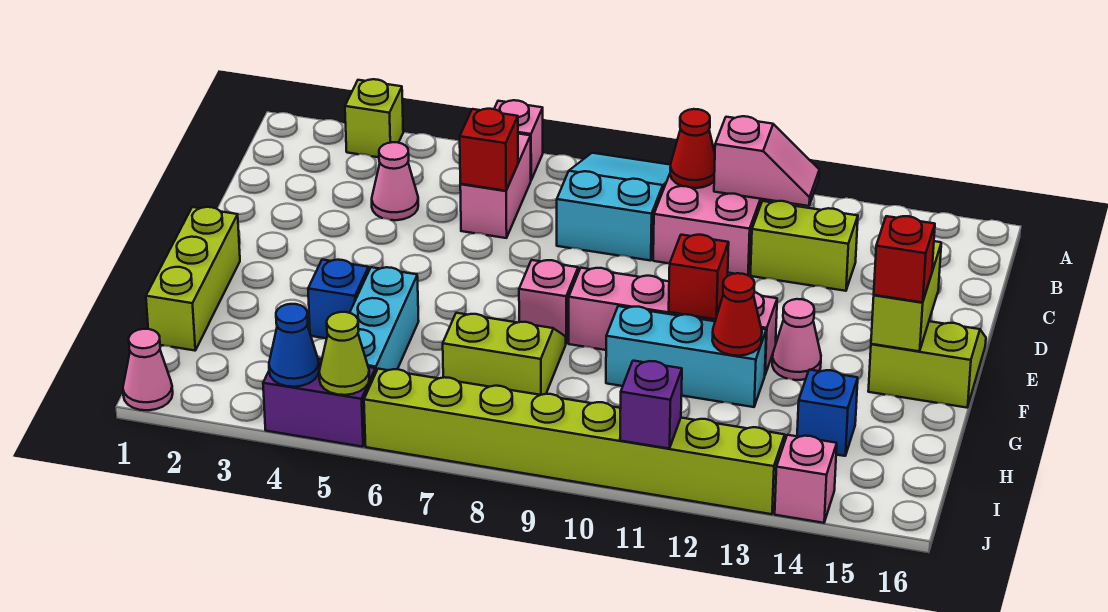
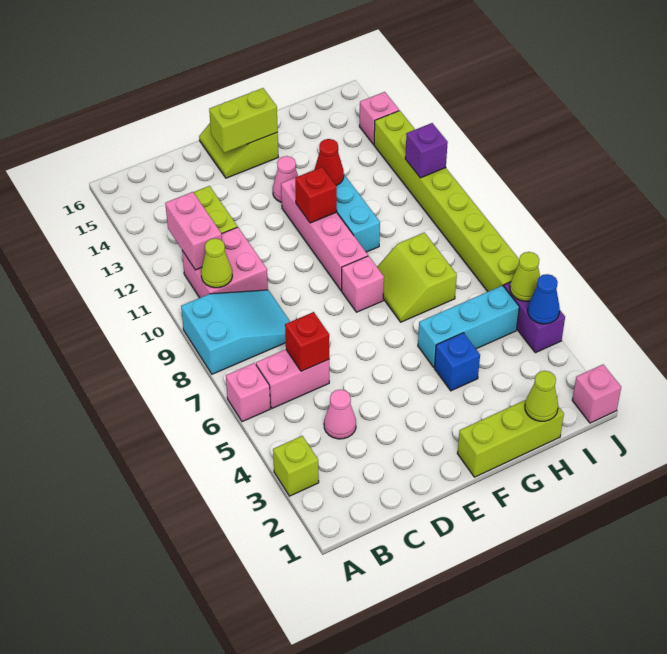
cyan slope A8:C9 level 1 top C -> cyan slope A8:C9 level 1 top A
red cone B10 level 2 -> lime cone B10 level 2
pink slope B11:B12 level 2 top 11 -> pink brick B11:B12 level 2
red brick F15 level 3 -> none
none -> lime cone H1 level 2
blue brick H14 level 1 -> none
pink cone J1 level 1 -> pink brick J1 level 1

